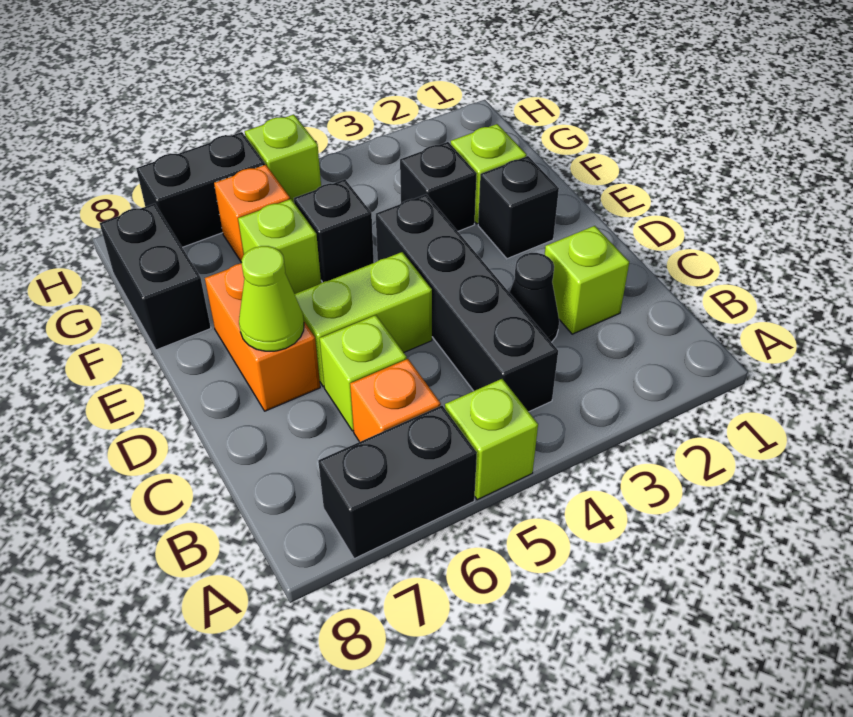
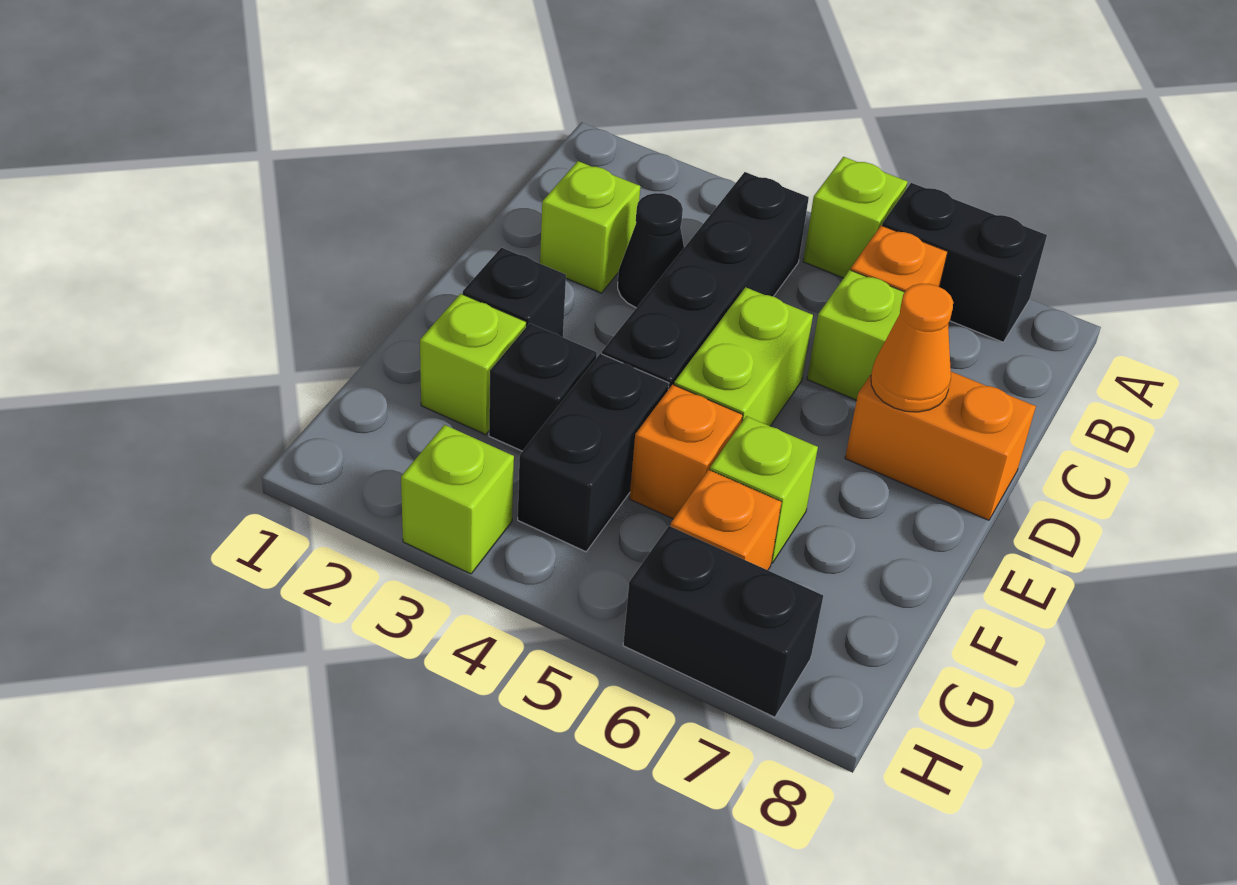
lime brick D5:D6 level 1 -> lime brick D5:E5 level 1
orange brick D7:E7 level 1 -> orange brick D7:D8 level 1
lime cone D7 level 2 -> orange cone D7 level 2
black brick F5 level 1 -> orange brick F5 level 1
black brick F8:G8 level 1 -> black brick F4:G4 level 1
lime brick H5 level 1 -> lime brick H3 level 1

